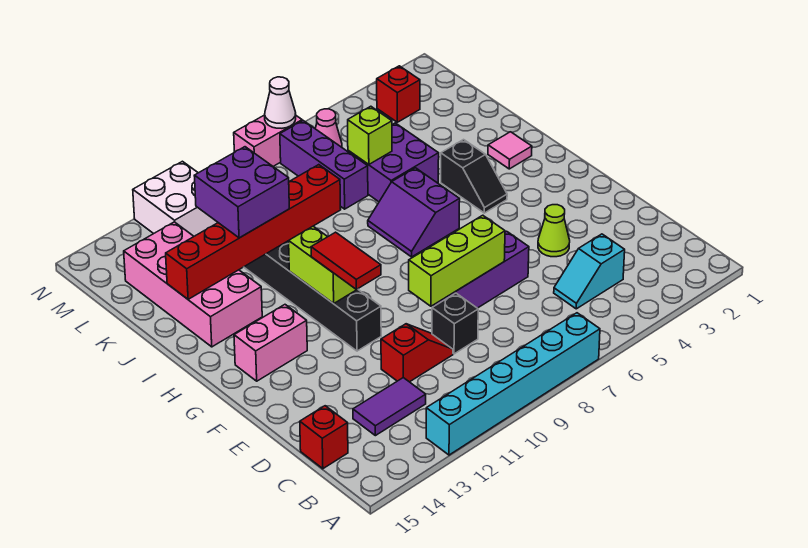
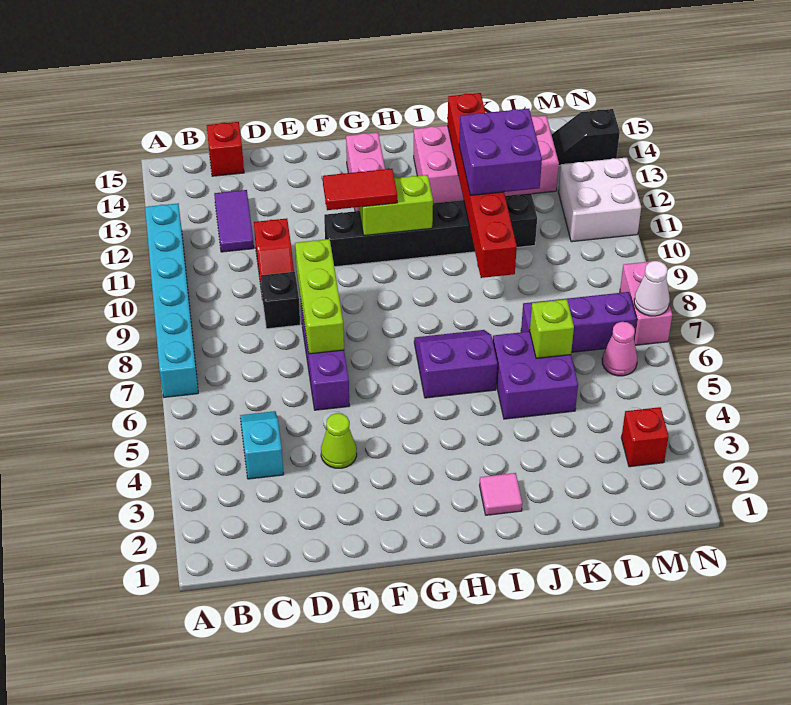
black slope H4:I4 level 1 top I -> black slope M14:N14 level 1 top N

